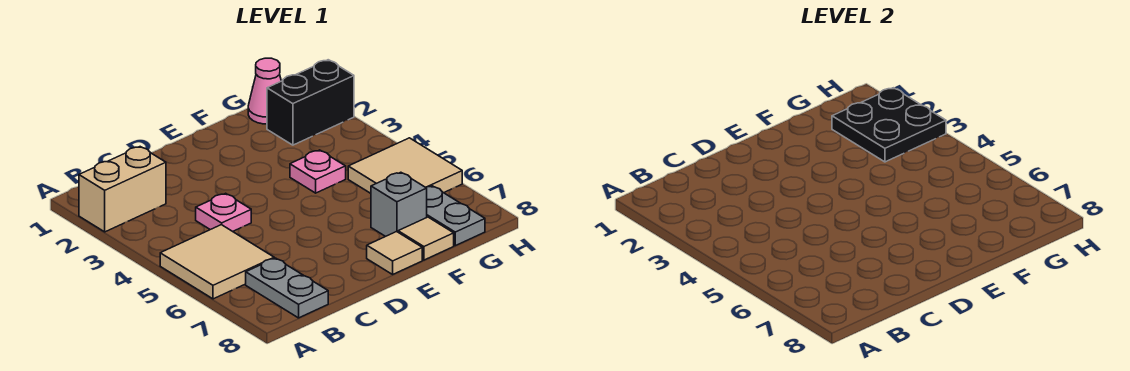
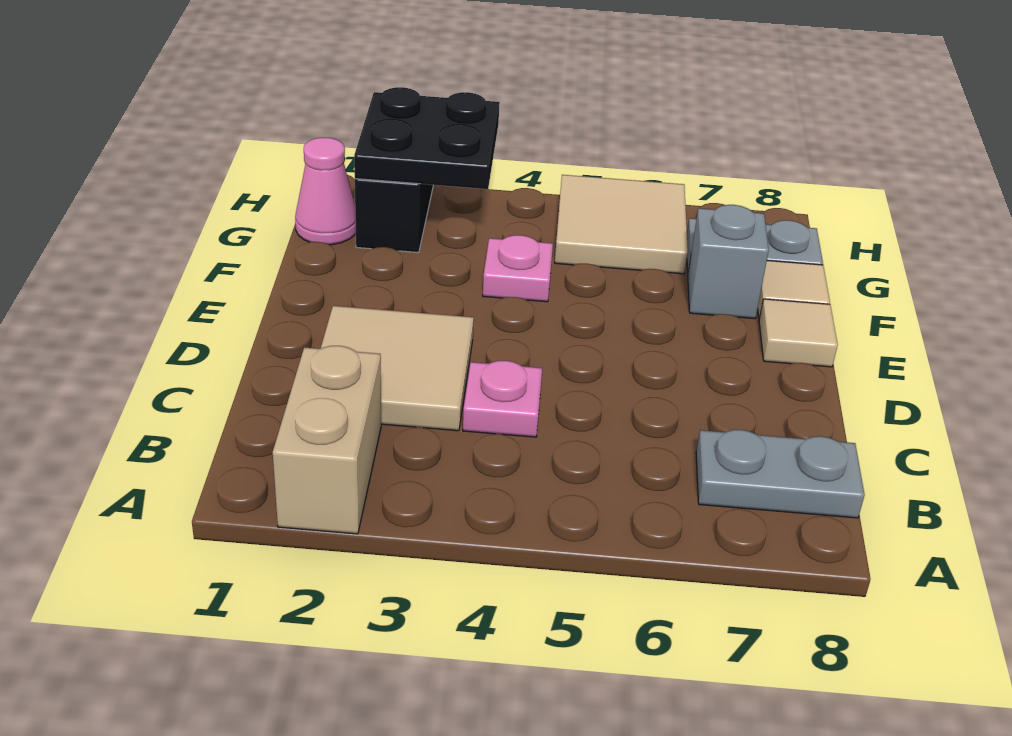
tan tile A5:B6 level 1 -> tan tile C2:D3 level 1

